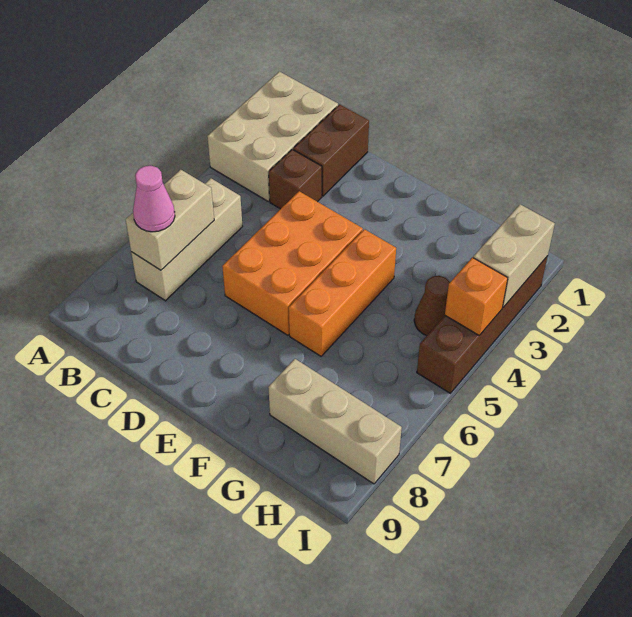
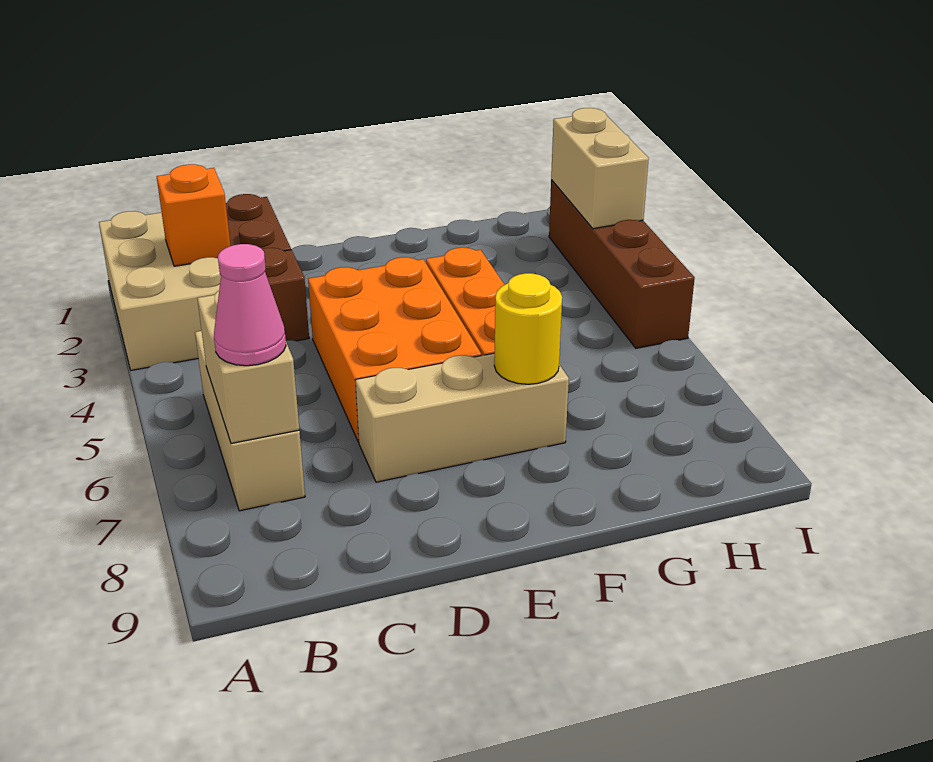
none -> yellow round brick F7 level 2
tan brick G8:I8 level 1 -> tan brick D7:F7 level 1
brown cone H4 level 1 -> none
orange brick I4 level 2 -> orange brick B2 level 2

